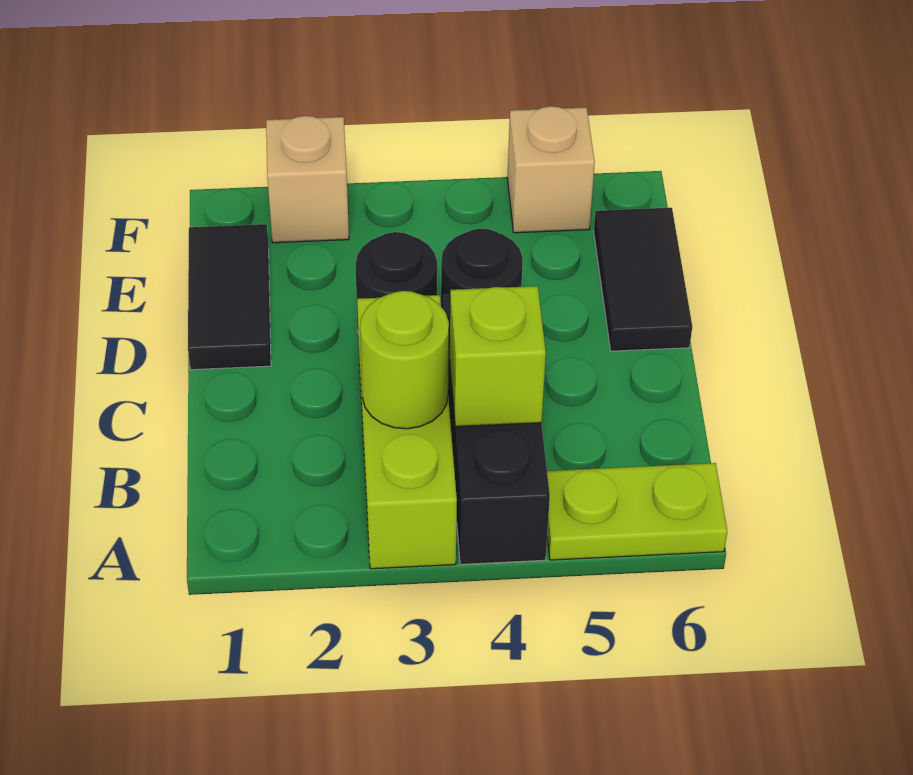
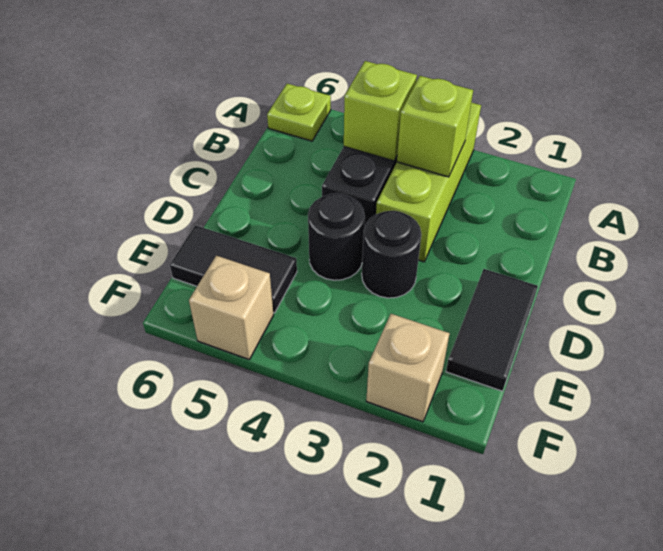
lime plate A5:A6 level 1 -> lime plate A6 level 1
lime round brick B3 level 2 -> lime brick B3 level 2
black tile D6:E6 level 1 -> black tile E5:E6 level 1

